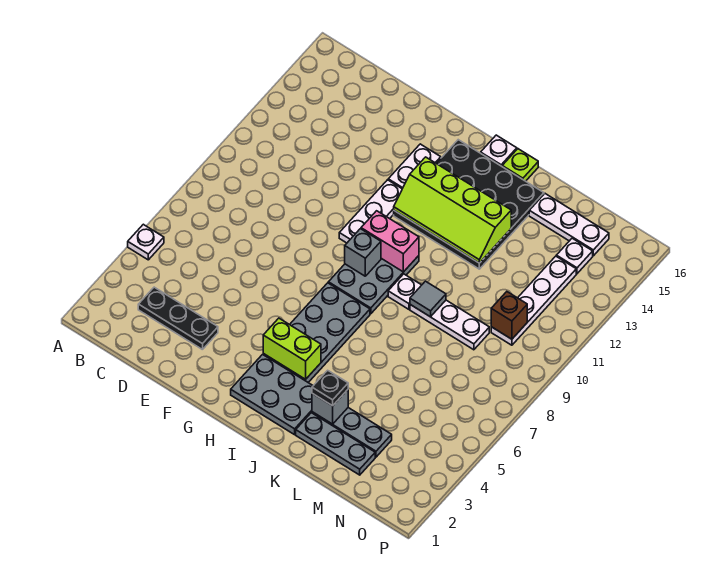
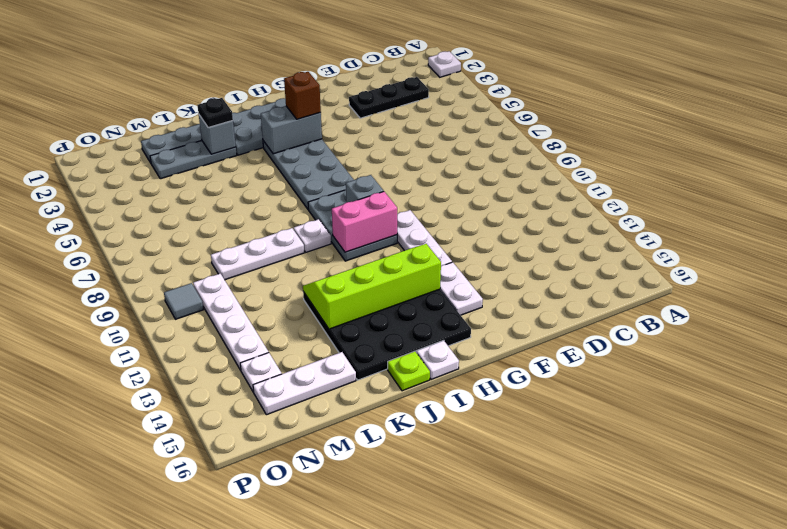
white plate A5 level 1 -> white plate A2 level 1
lime brick H4:I4 level 2 -> grey brick H4:I4 level 2
grey tile K9 level 2 -> grey tile O10 level 1
brown brick N10 level 2 -> brown brick H4 level 3

